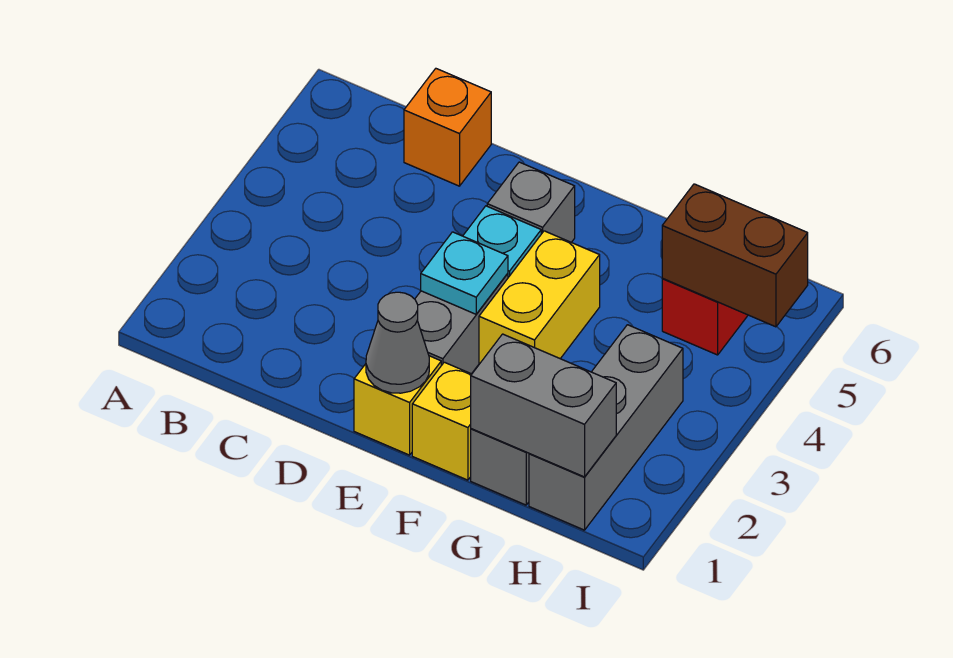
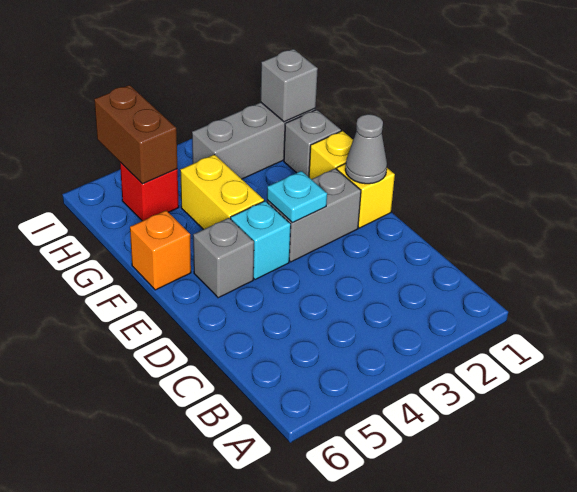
orange brick C6 level 1 -> orange brick F6 level 1
yellow brick F3:F4 level 1 -> yellow brick F4:G4 level 1
grey brick G1:H1 level 2 -> grey brick H1 level 2

